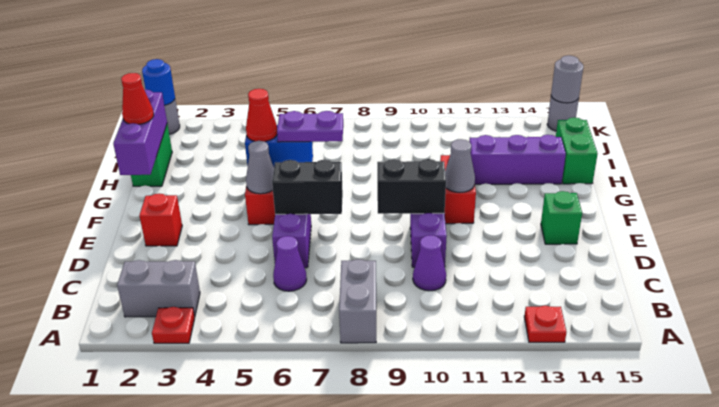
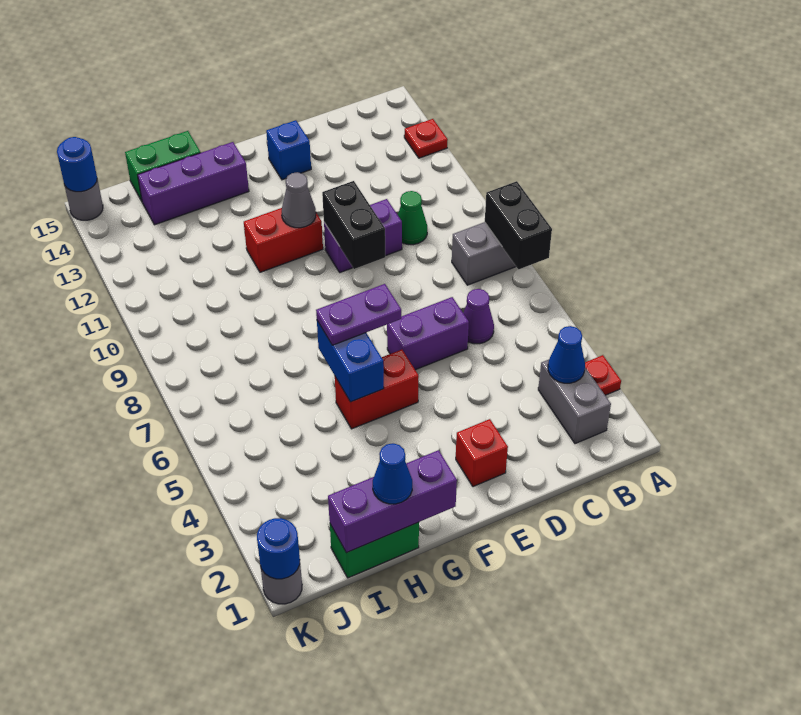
none -> blue cone B3 level 2
purple cone C10 level 1 -> green cone C10 level 1
black brick E6:E7 level 2 -> black brick A7:A8 level 2
green brick E14 level 1 -> blue brick E14 level 1
grey cone F5 level 2 -> none
red cone G5 level 3 -> none
purple plate G6:G7 level 3 -> purple plate F6:G6 level 3
red cone H1 level 3 -> blue cone H1 level 3
purple brick H12:H14 level 1 -> purple brick G14:I14 level 1
grey round brick K15 level 2 -> blue round brick K15 level 2

